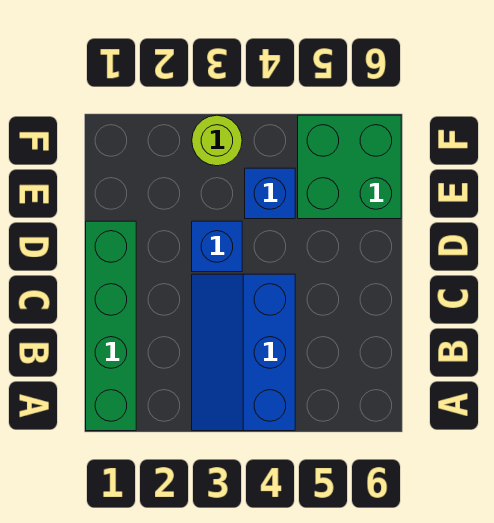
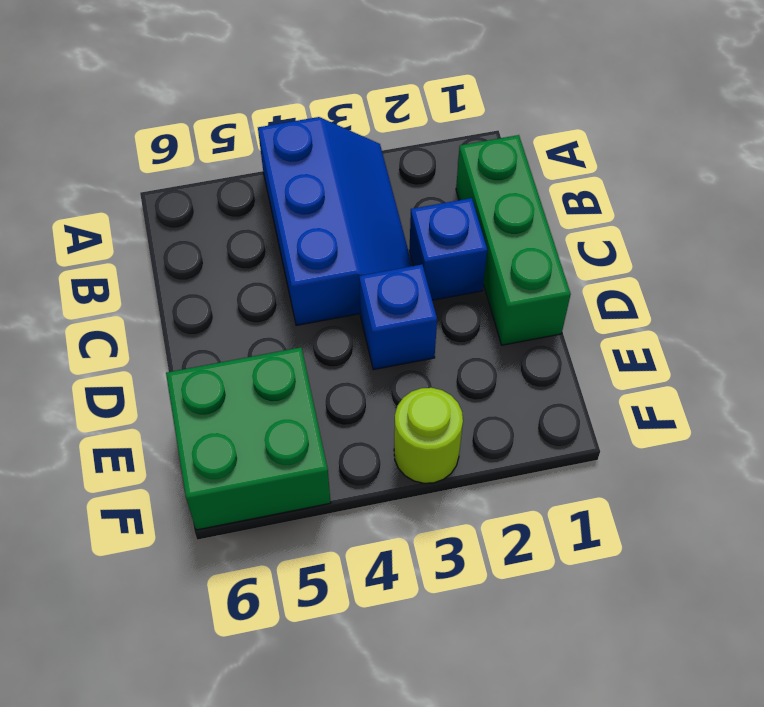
green brick A1:D1 level 1 -> green brick B1:D1 level 1
blue brick E4 level 1 -> blue brick C2 level 1

